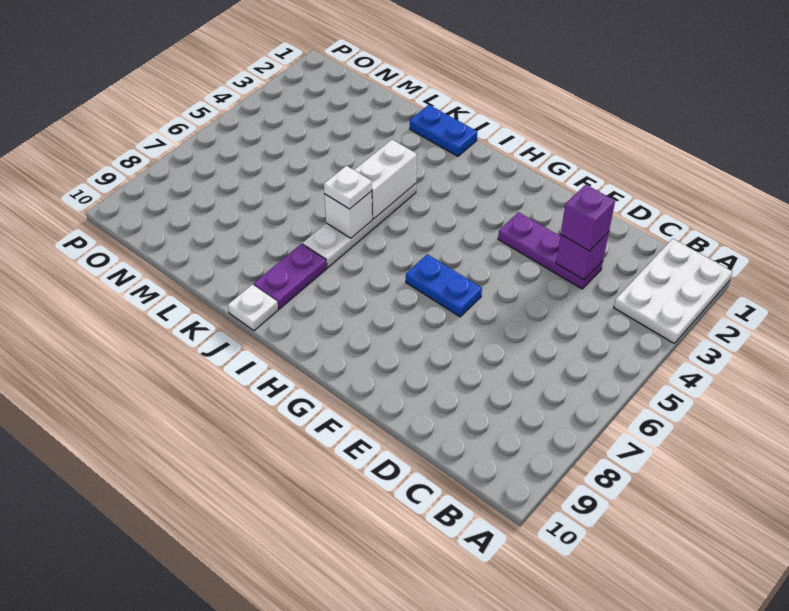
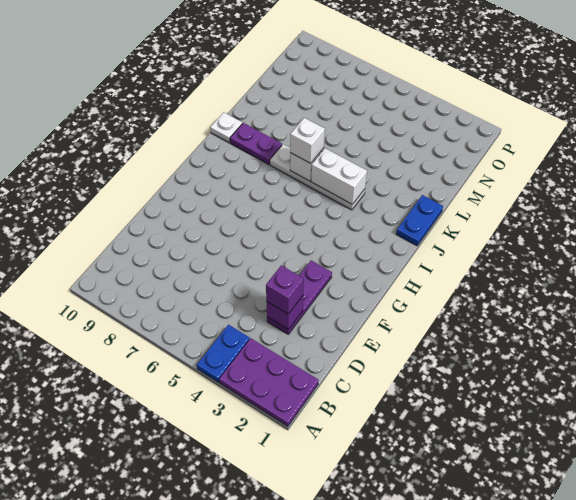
white plate A1:B3 level 1 -> purple plate A1:B3 level 1
blue plate F6:G6 level 1 -> blue plate A4:B4 level 1
white plate J6 level 3 -> white brick J6 level 3

